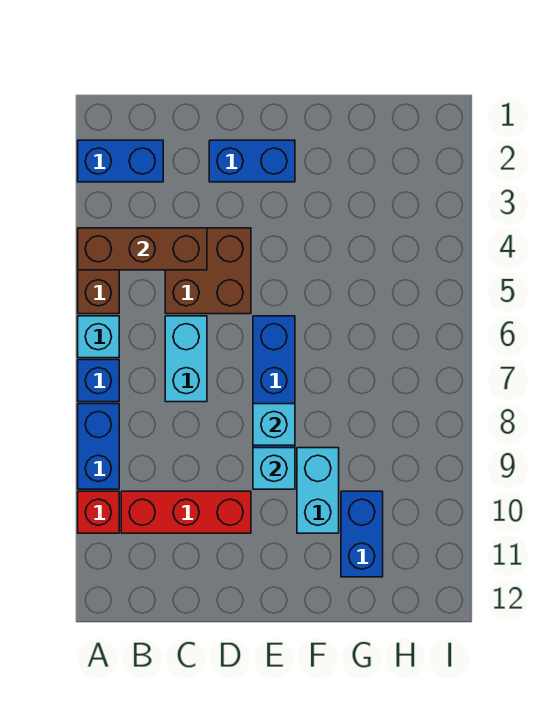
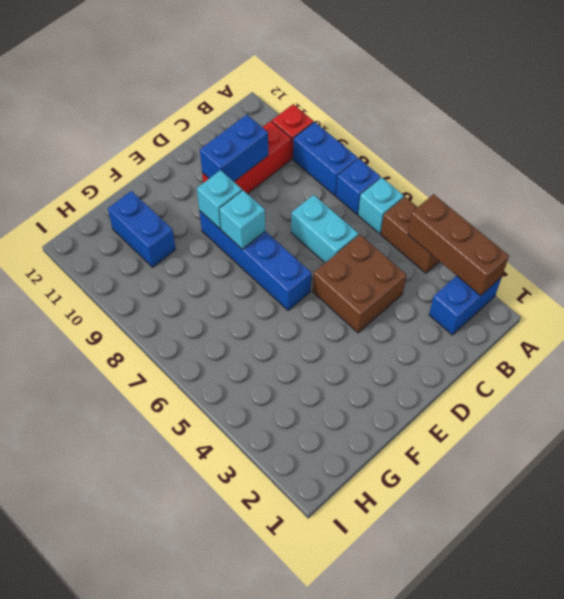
brown brick A4:C4 level 2 -> brown brick A2:A4 level 2
blue brick D2:E2 level 1 -> blue brick C10:D10 level 2
cyan brick F9:F10 level 1 -> none

